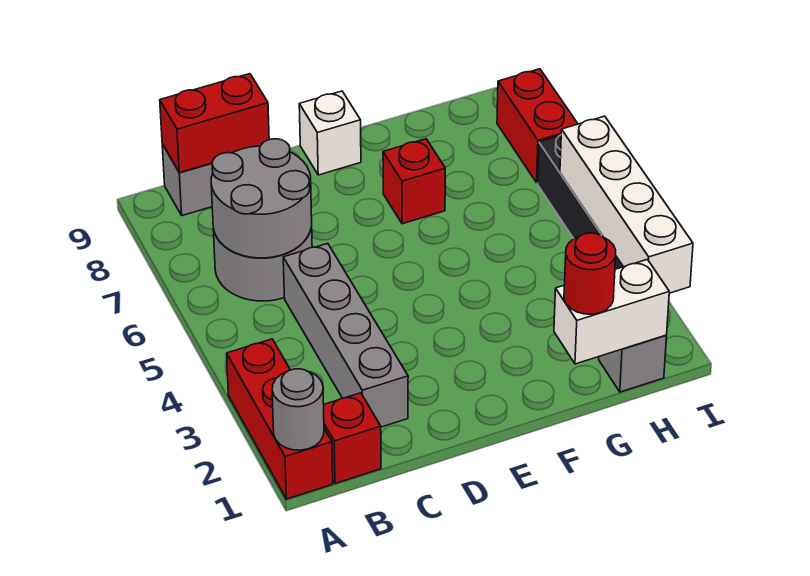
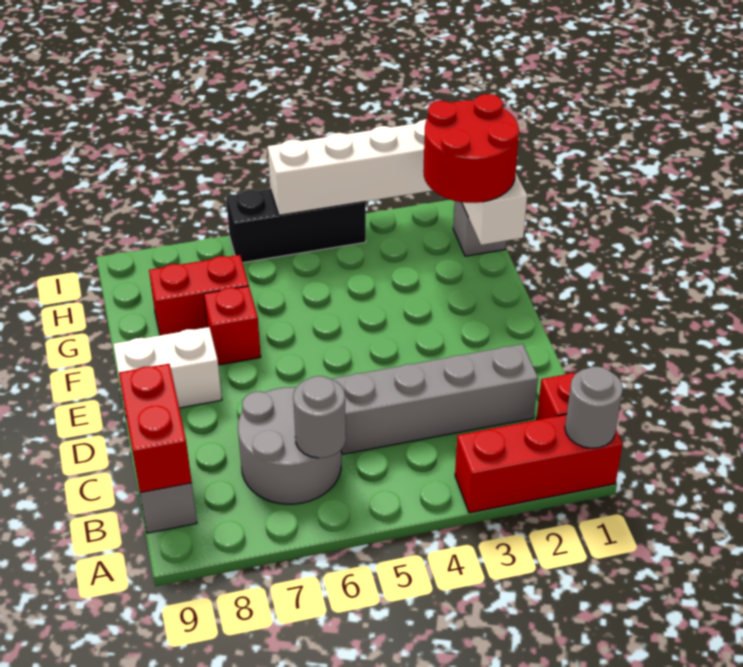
grey round brick B6:C7 level 2 -> grey round brick B6 level 2
white brick E9 level 1 -> white brick E8:E9 level 1
red round brick G1 level 3 -> red round brick G1:H2 level 3
red brick I7:I8 level 1 -> red brick G7:G8 level 1

